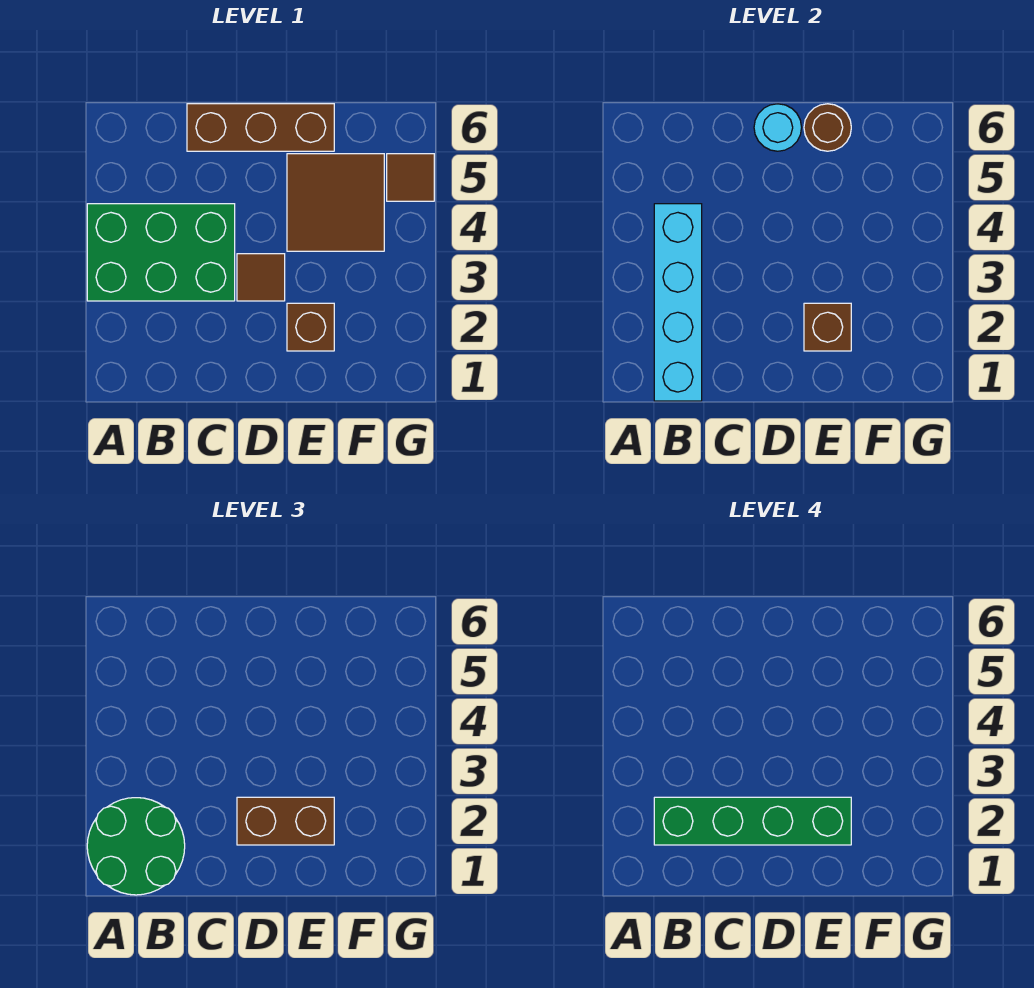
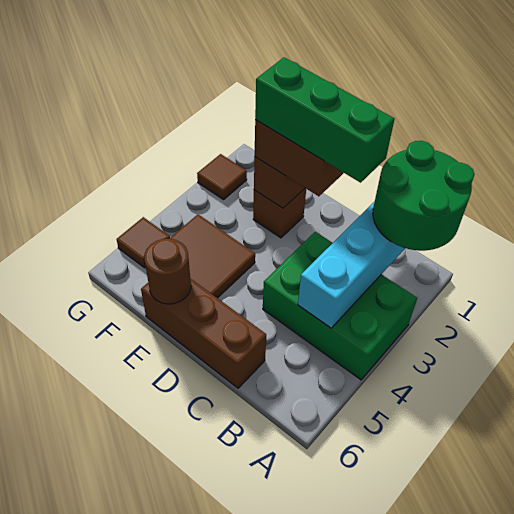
green brick B2:E2 level 4 -> green brick C2:E2 level 4
brown tile D3 level 1 -> brown tile G2 level 1
cyan round brick D6 level 2 -> none

